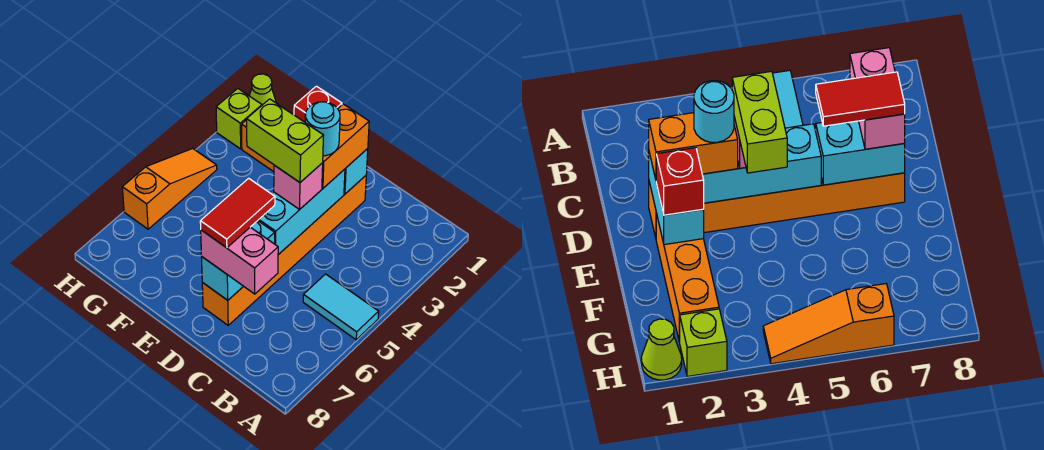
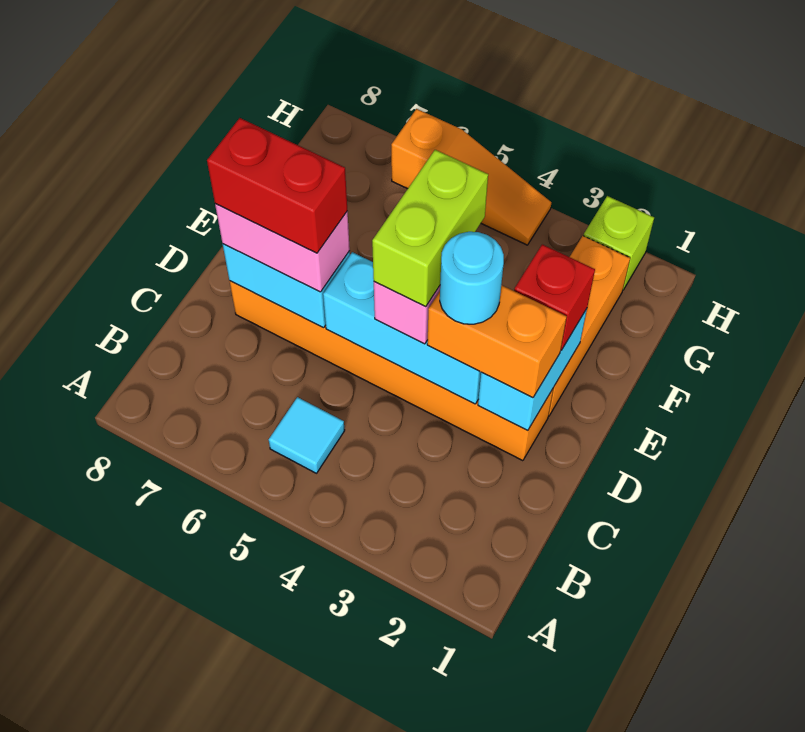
cyan tile A5:B5 level 1 -> cyan tile B5 level 1
pink brick C7:D7 level 3 -> pink brick D6:D7 level 3
red tile D6:D7 level 4 -> red brick D6:D7 level 4
lime cone H1 level 1 -> none

